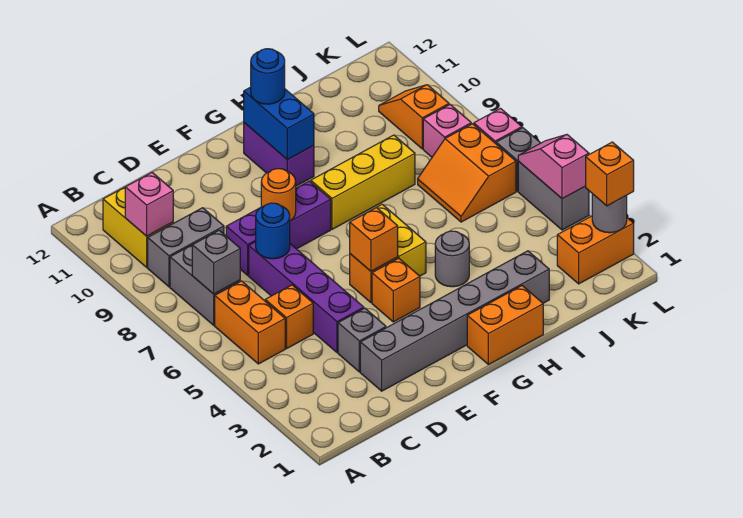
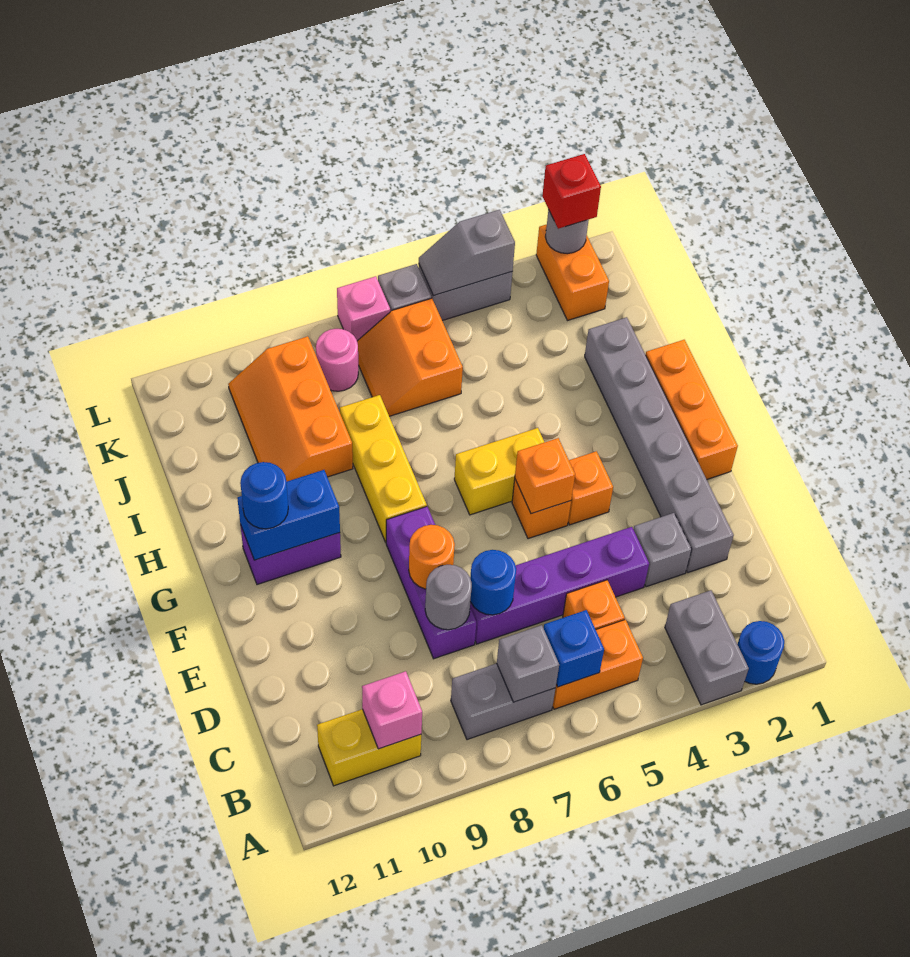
none -> blue round brick A2 level 1
none -> blue brick B6 level 2
grey brick B9:C9 level 1 -> grey brick A3:B3 level 1
orange brick G1:H1 level 1 -> orange brick F1:H1 level 1
grey round brick H4 level 1 -> grey round brick D8 level 2
orange slope J6:K7 level 1 top K -> orange slope J6:K7 level 1 top 6
pink brick K8 level 1 -> pink round brick K8 level 1
orange slope K9:K10 level 1 top 9 -> orange slope I9:K10 level 1 top 9
orange brick L2 level 3 -> red brick L2 level 3
pink slope L4:L5 level 2 top 4 -> grey slope L4:L5 level 2 top 4

